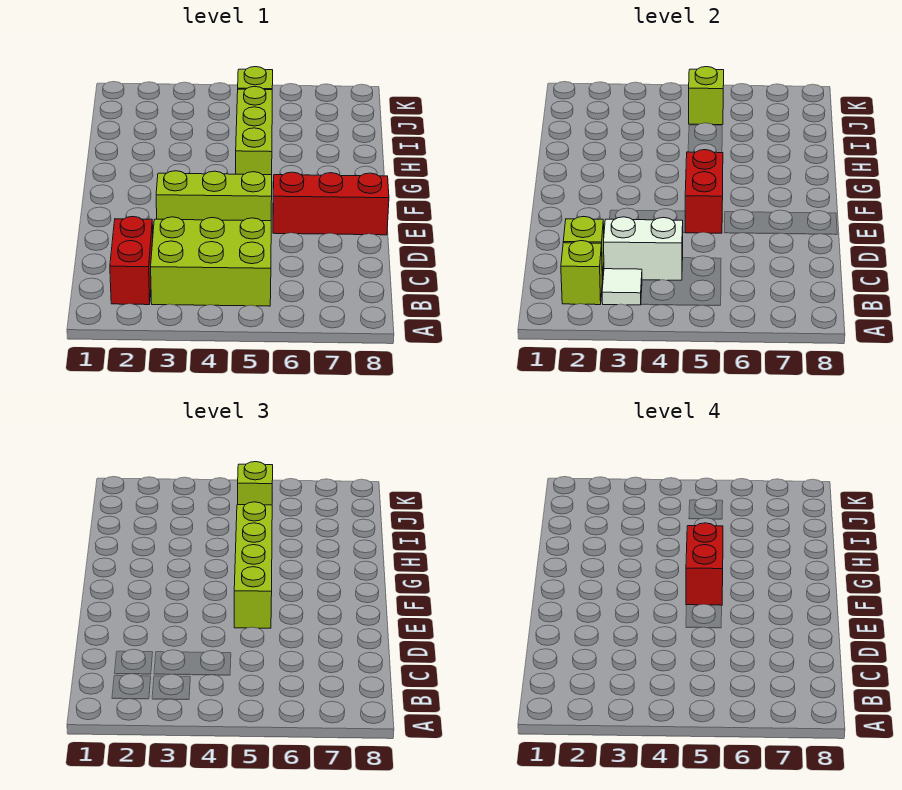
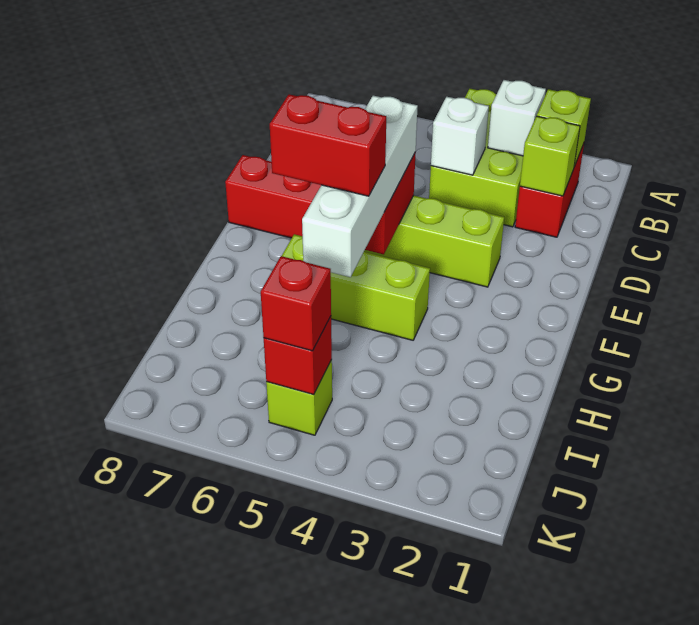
lime brick B3:C5 level 1 -> lime brick A3:C4 level 1
white tile B3 level 2 -> white brick B3 level 2
white brick C3:C4 level 2 -> white brick C4 level 2
lime brick E5:H5 level 3 -> white brick E5:H5 level 3
red brick F5:G5 level 4 -> red brick G5:G6 level 4
lime brick G5:I5 level 1 -> lime brick G4:G6 level 1
lime brick J5 level 2 -> red brick J5 level 2
lime brick J5 level 3 -> red brick J5 level 3

